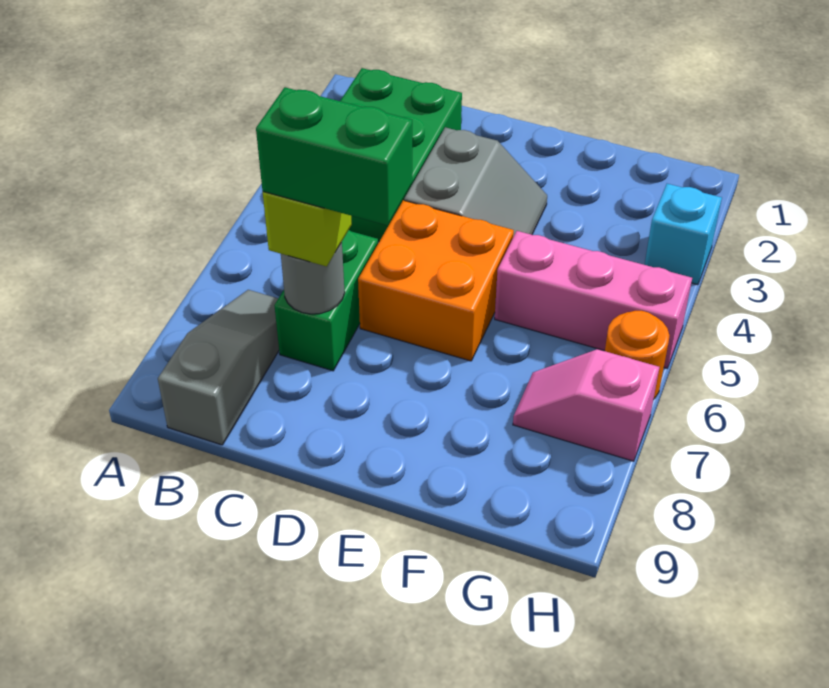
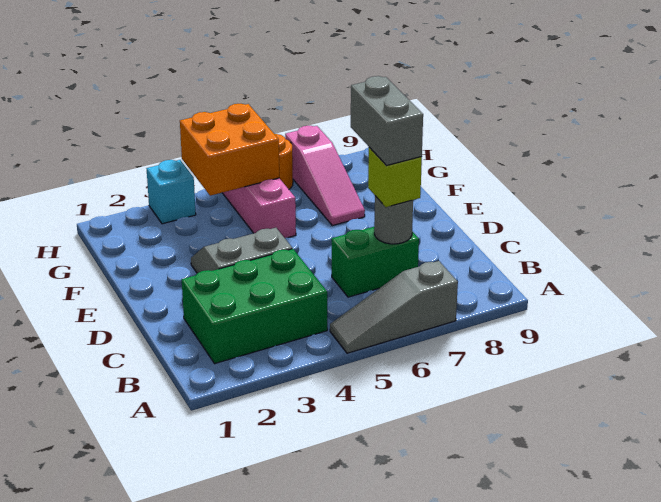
grey slope B7:B9 level 1 top 9 -> grey slope A5:A7 level 1 top 7
green brick C7:D7 level 4 -> grey brick C7:D7 level 4
orange brick D5:E6 level 1 -> orange brick G4:H5 level 2
pink slope G7:H7 level 1 top H -> pink slope F7:H7 level 1 top H

